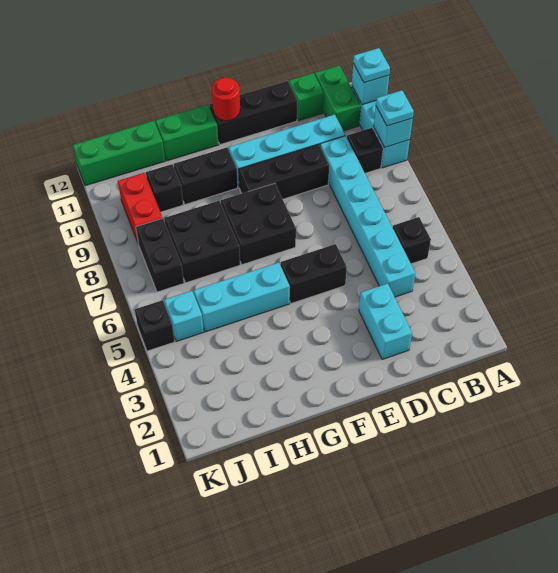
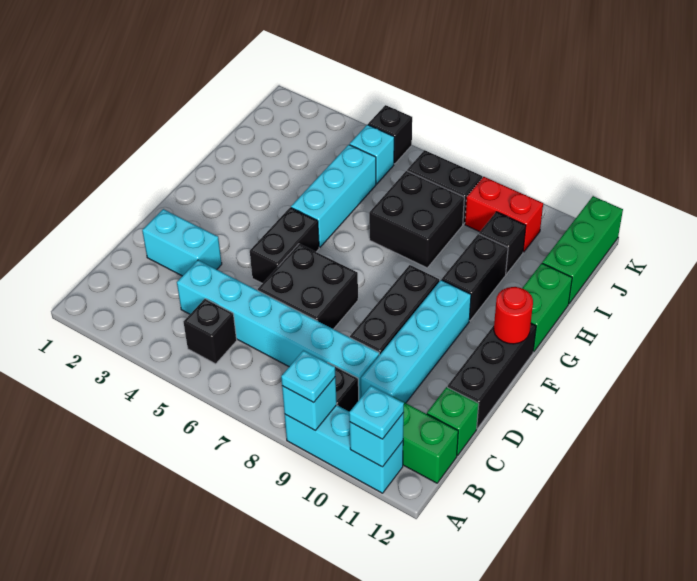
black brick F7:G8 level 1 -> black brick D6:E7 level 1

